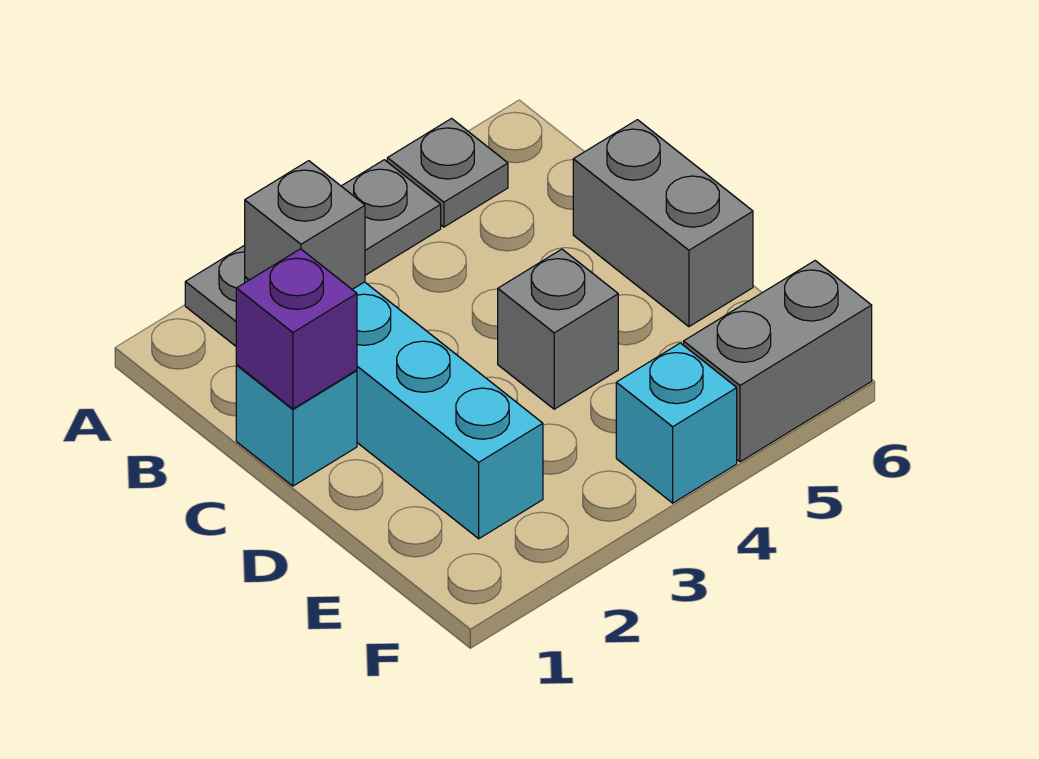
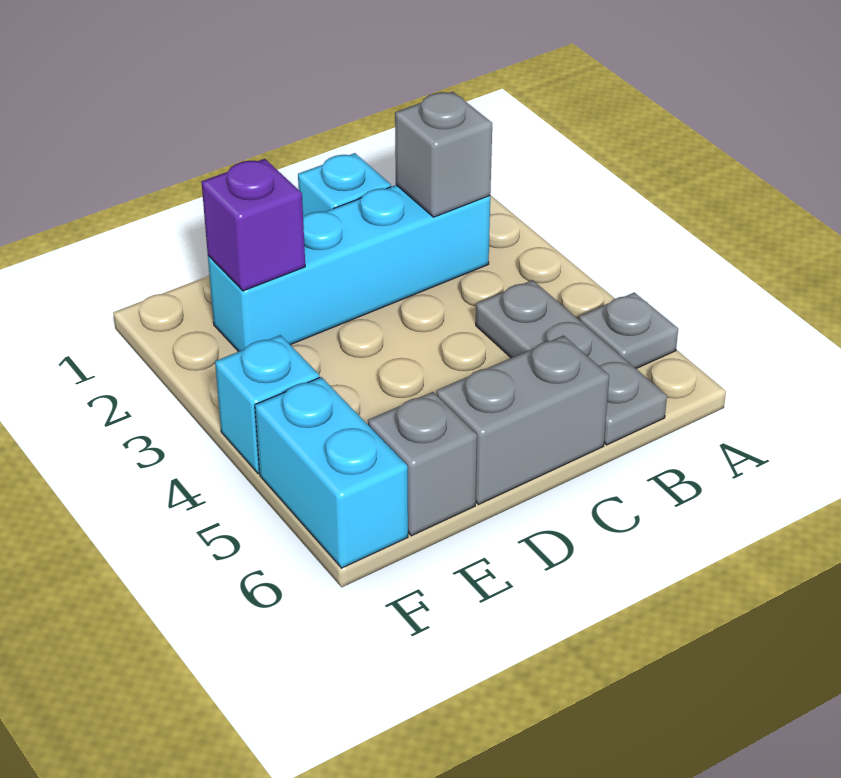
grey plate A2:A4 level 1 -> grey plate B4:B6 level 1
purple brick C1 level 2 -> purple brick E2 level 2
grey brick D4 level 1 -> grey brick E6 level 1
grey brick F5:F6 level 1 -> cyan brick F5:F6 level 1

